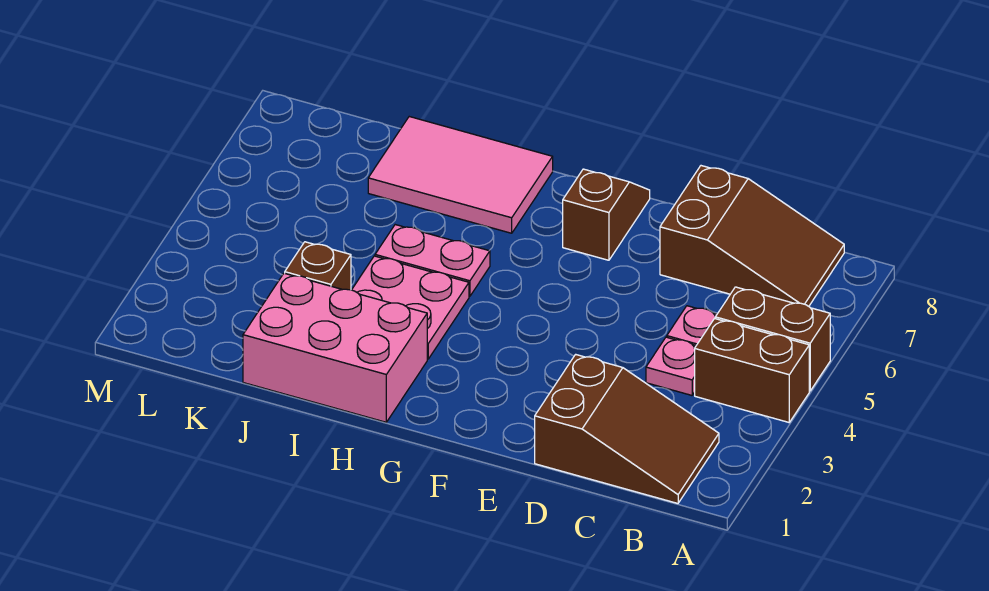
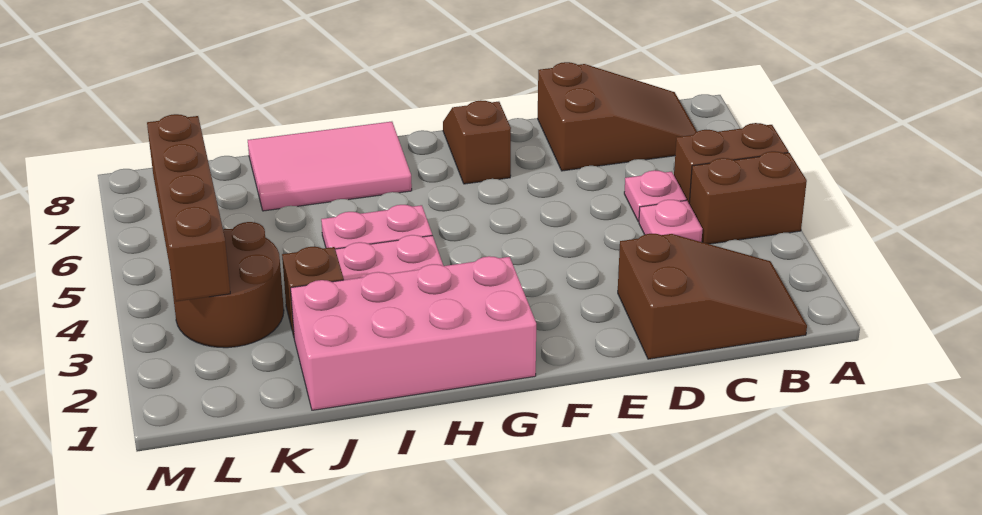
pink brick H1:J2 level 1 -> pink brick G1:J2 level 1
none -> brown round brick K3:L4 level 1
none -> brown brick L3:L6 level 2

